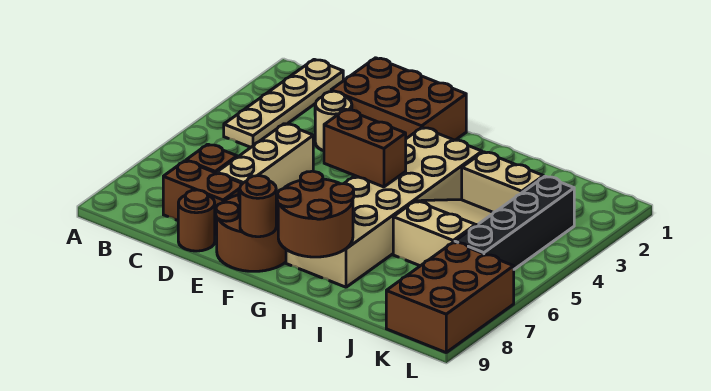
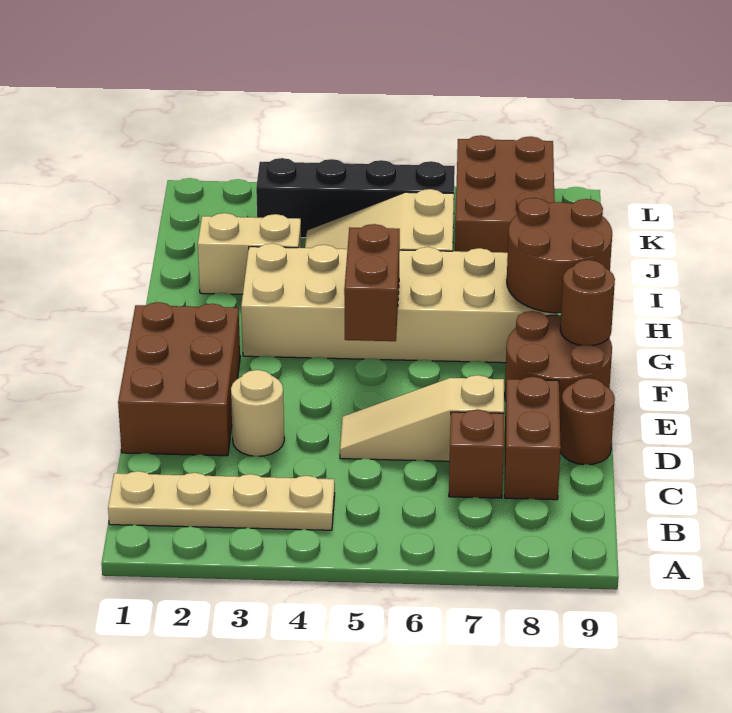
tan brick D5:D7 level 1 -> tan slope D5:D7 level 1 top 7
tan brick I3:J3 level 1 -> tan brick I2:I3 level 1
brown brick K7:L9 level 1 -> brown brick J7:L8 level 1

